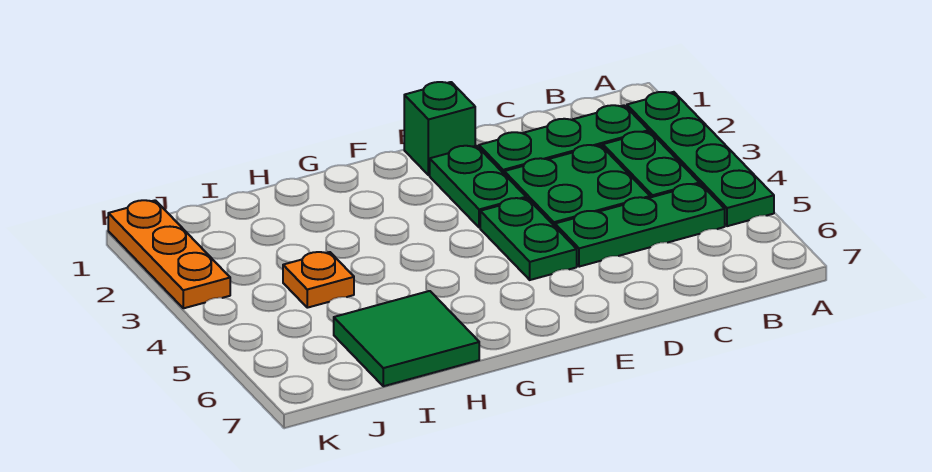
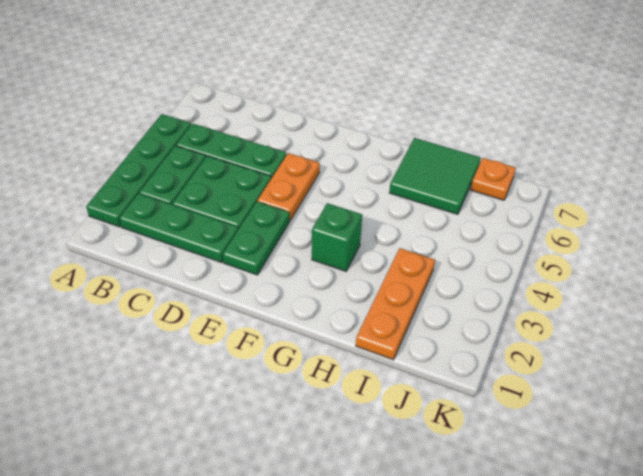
green brick E1 level 1 -> green brick G3 level 1
green plate E4:E5 level 1 -> orange plate E4:E5 level 1
orange plate I4 level 1 -> orange plate J7 level 1
orange plate K1:K3 level 1 -> orange plate I1:I3 level 1

